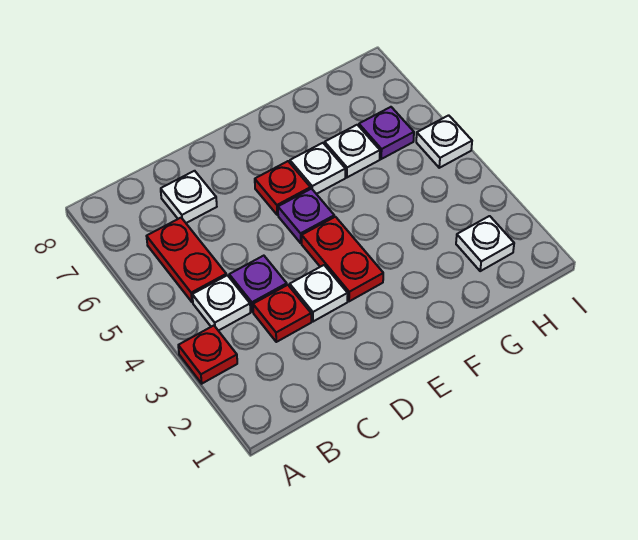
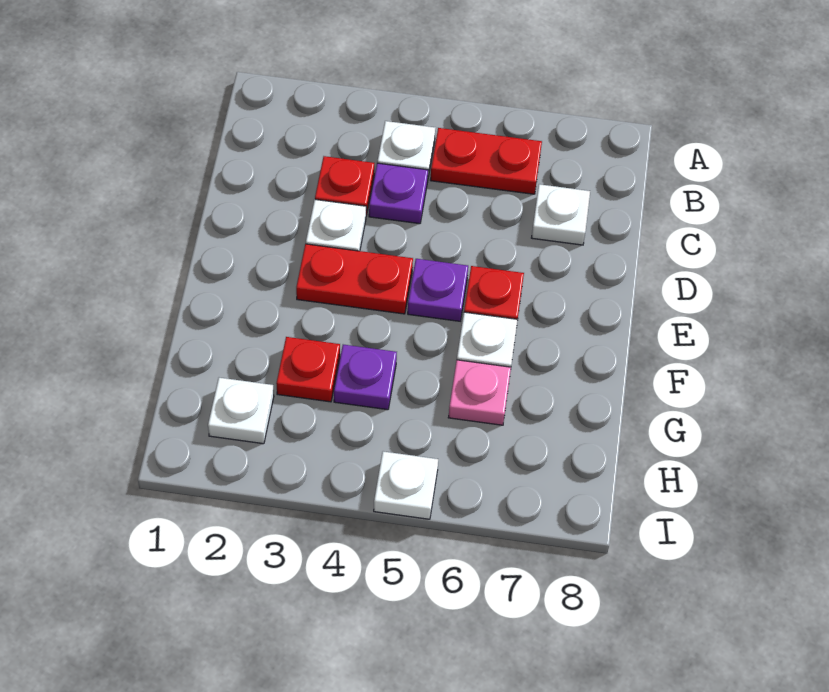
red plate A3 level 1 -> red plate G3 level 1
white plate G6 level 1 -> pink plate G6 level 1
purple plate H6 level 1 -> purple plate G4 level 1

